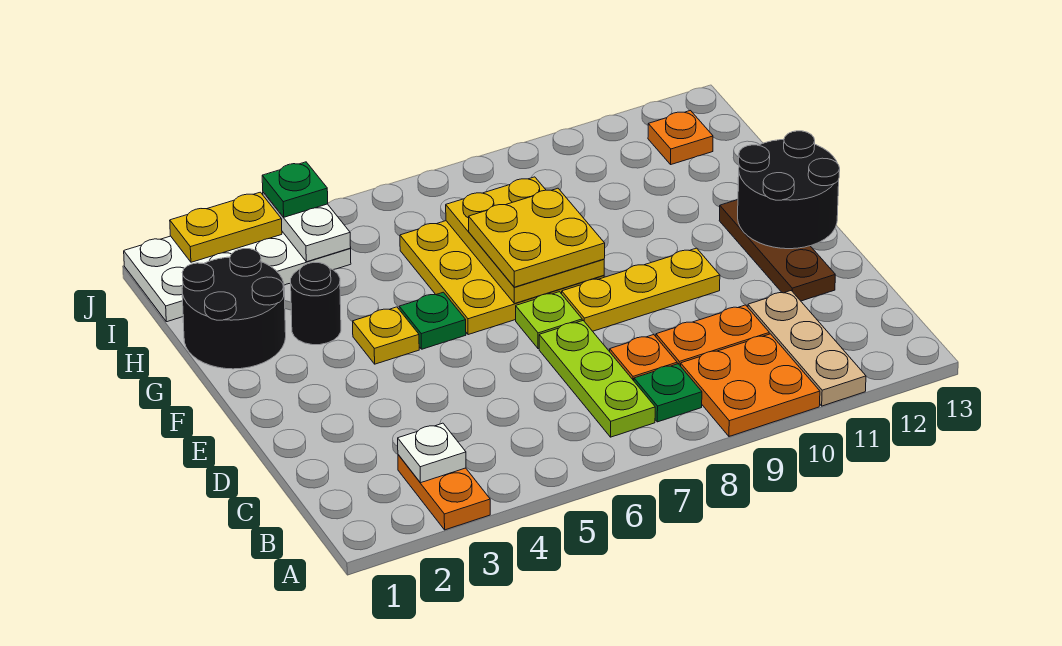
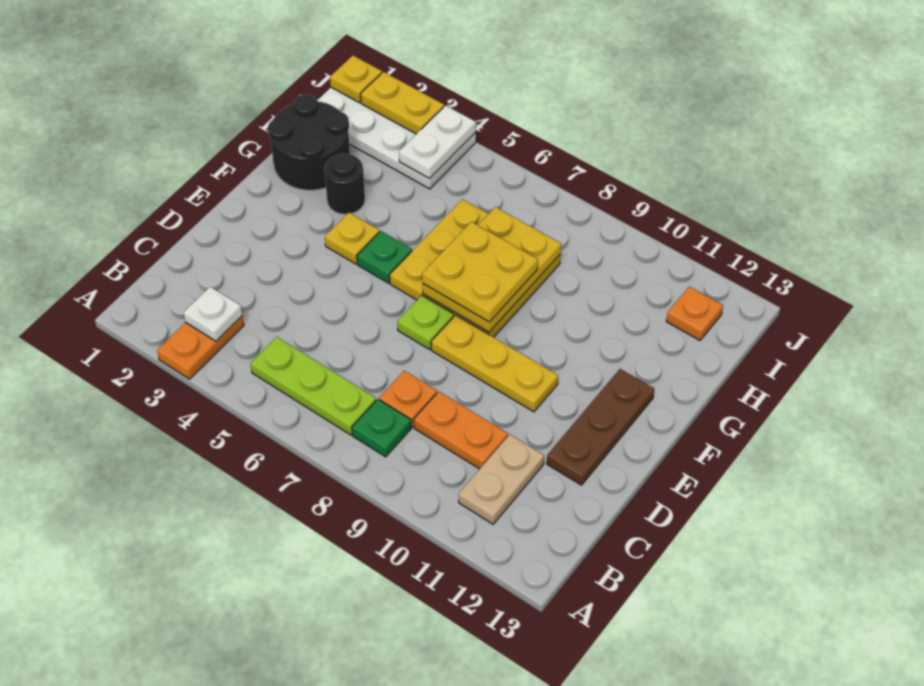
orange plate A9:B10 level 1 -> none
tan plate A11:C11 level 1 -> tan plate B11:C11 level 1
lime plate B7:D7 level 1 -> lime plate B5:B7 level 1
black round brick E12:F13 level 2 -> none
none -> yellow plate J1 level 2
green plate J4 level 3 -> none

